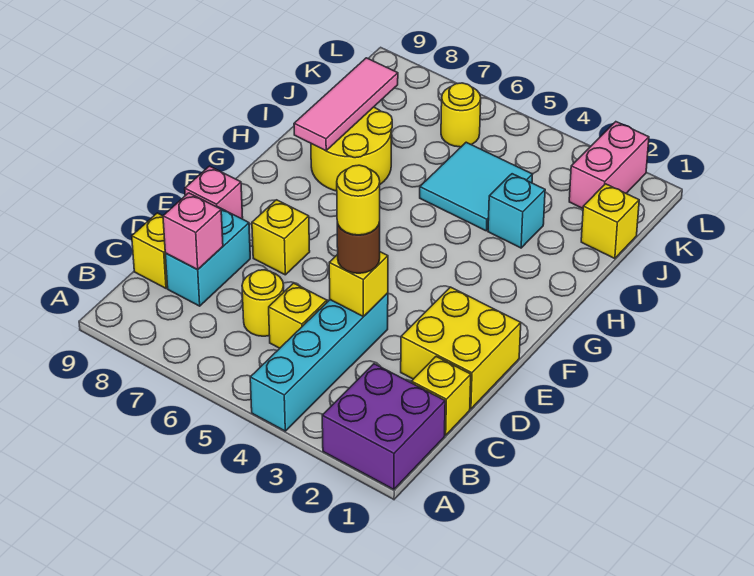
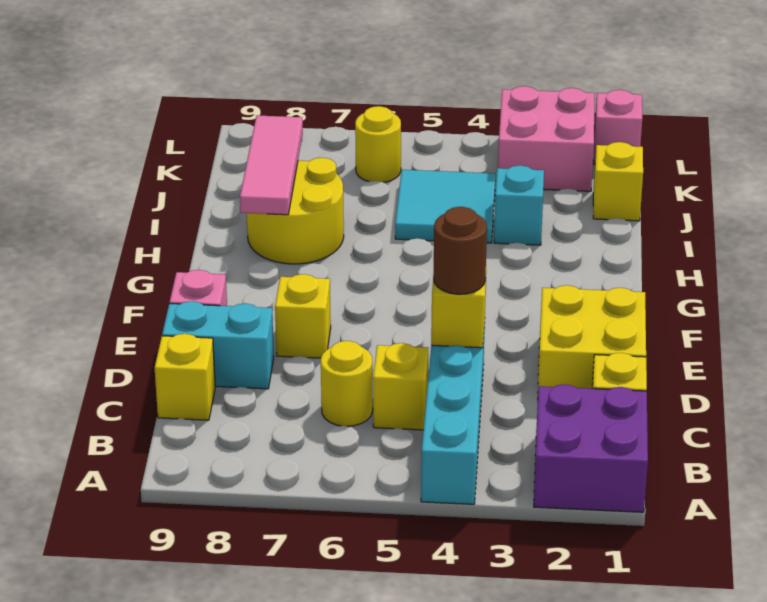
cyan brick C8:D8 level 1 -> cyan brick D8:D9 level 1
pink brick C8 level 2 -> pink brick L1 level 1
yellow round brick D4 level 4 -> none
pink brick K2:L2 level 1 -> pink brick K2:L3 level 1

